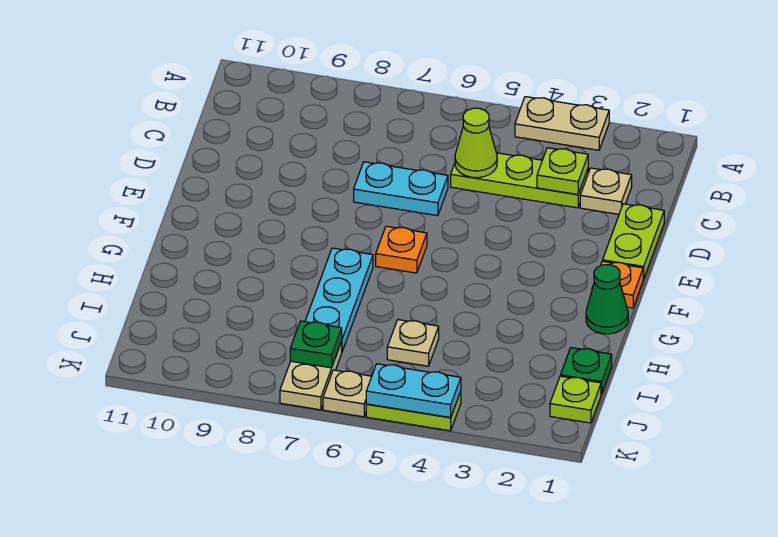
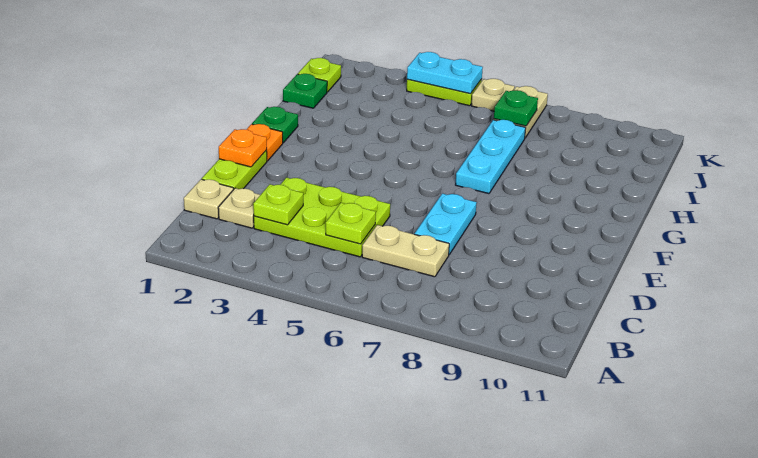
tan plate A3:A4 level 1 -> tan plate C6:C7 level 1
lime plate C3:C5 level 1 -> lime plate C3:D5 level 1
lime cone C5 level 2 -> lime plate C5 level 2
cyan plate D6:D7 level 1 -> cyan plate D7:E7 level 1
orange plate F6 level 1 -> orange plate E1 level 2
green cone G1 level 1 -> green plate G1 level 1
tan plate I5 level 1 -> tan plate C1 level 1

